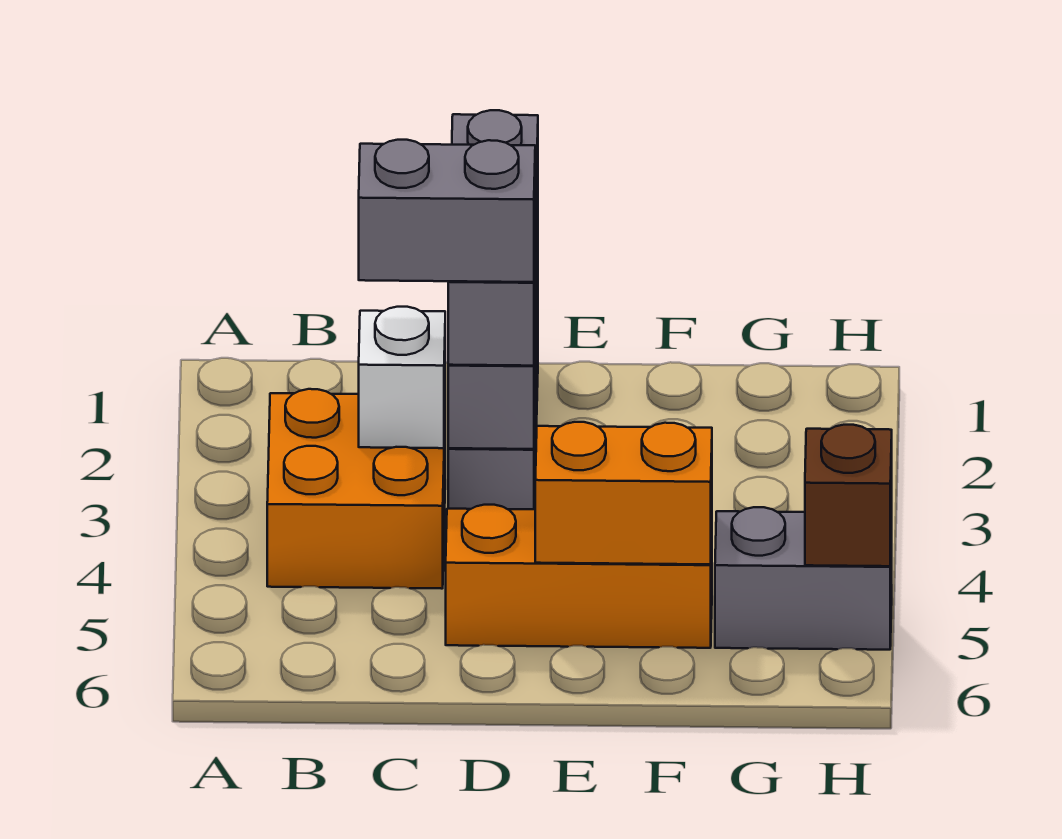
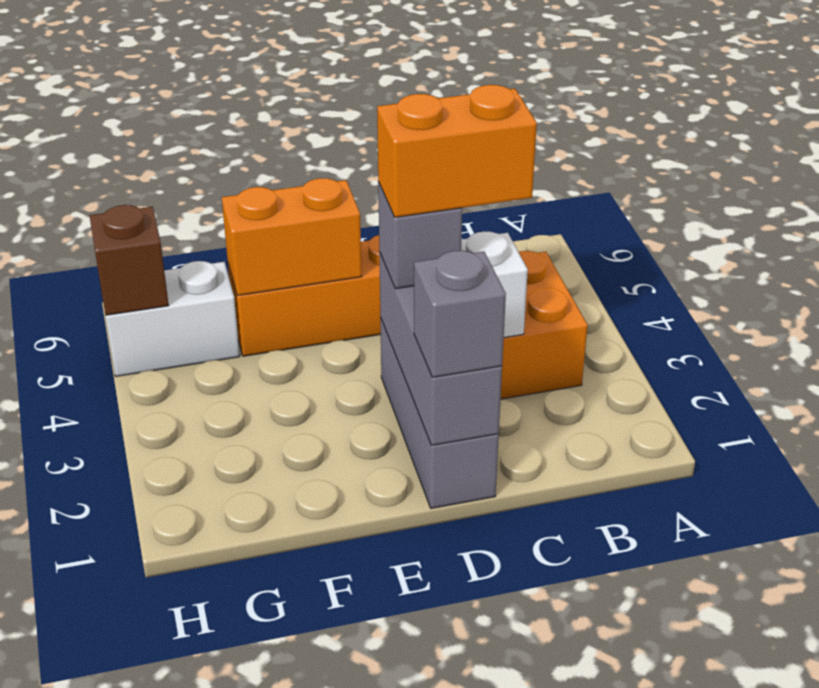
grey brick C3:D3 level 4 -> orange brick C3:D3 level 4
grey brick G5:H5 level 1 -> white brick G5:H5 level 1

